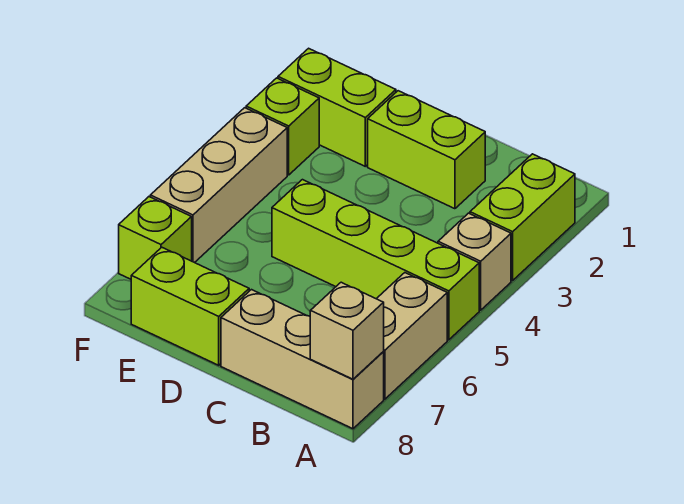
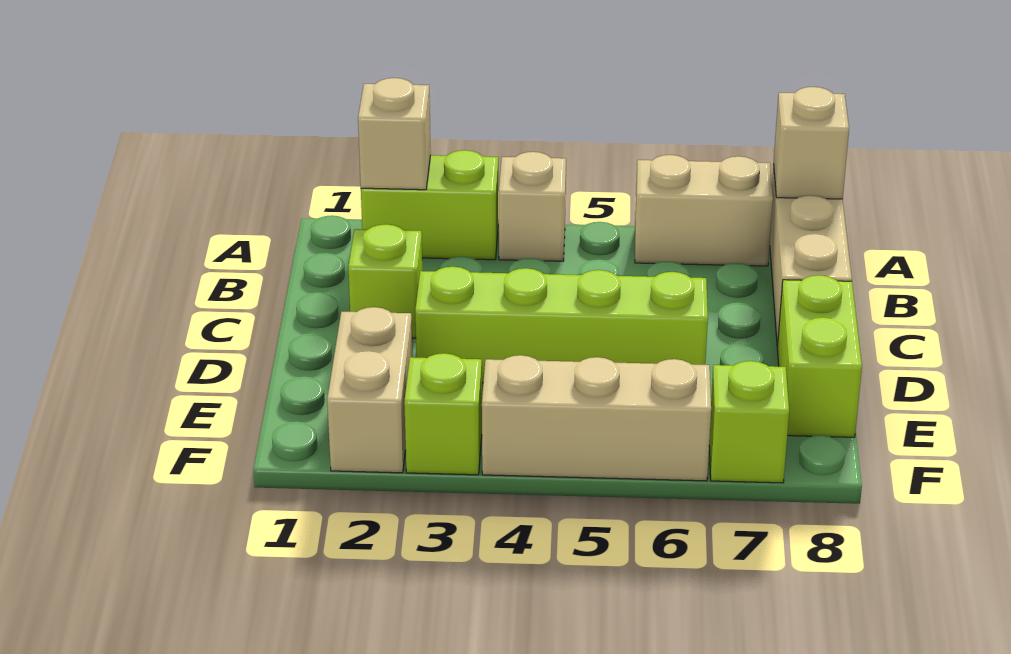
none -> tan brick A2 level 2
lime brick A5:D5 level 1 -> lime brick D3:D6 level 1
lime brick C2:D2 level 1 -> lime brick C2 level 1
lime brick E2:F2 level 1 -> tan brick E2:F2 level 1

